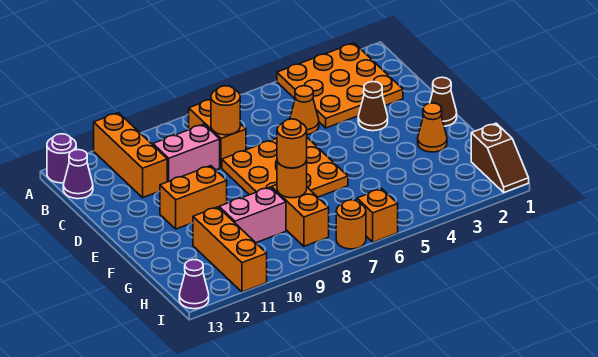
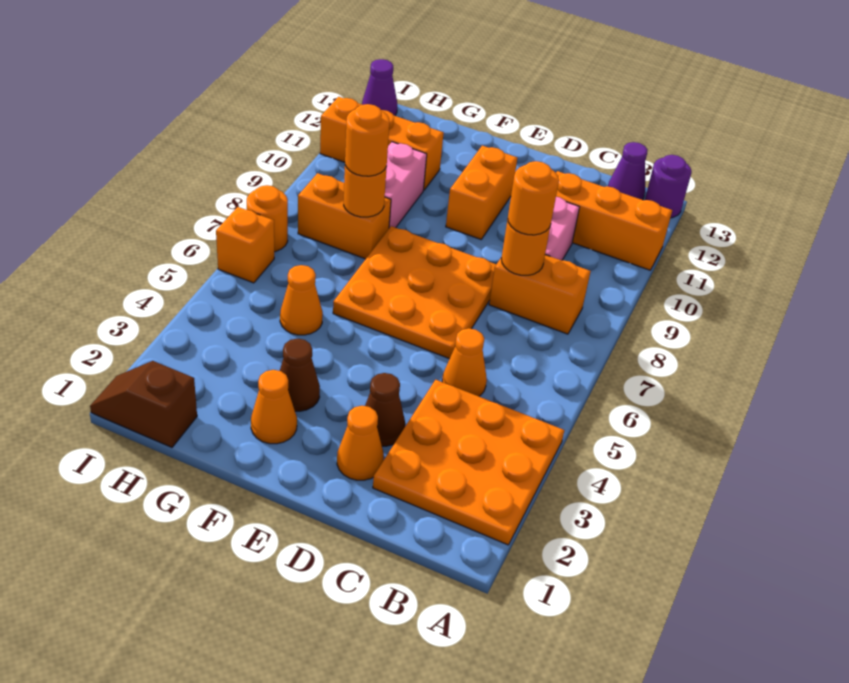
none -> orange round brick C8 level 3
none -> orange cone D2 level 1
brown cone E1 level 1 -> brown cone F3 level 1
none -> orange cone G5 level 1

